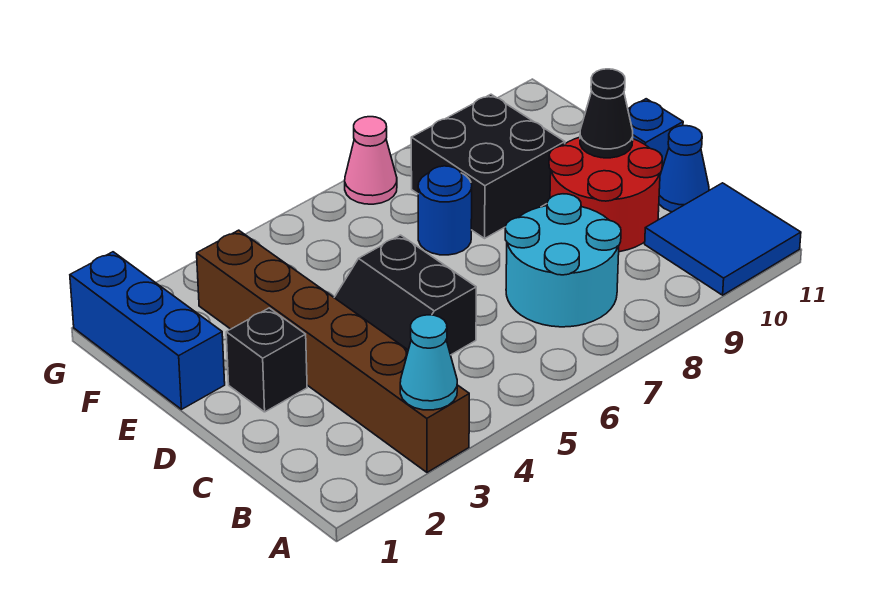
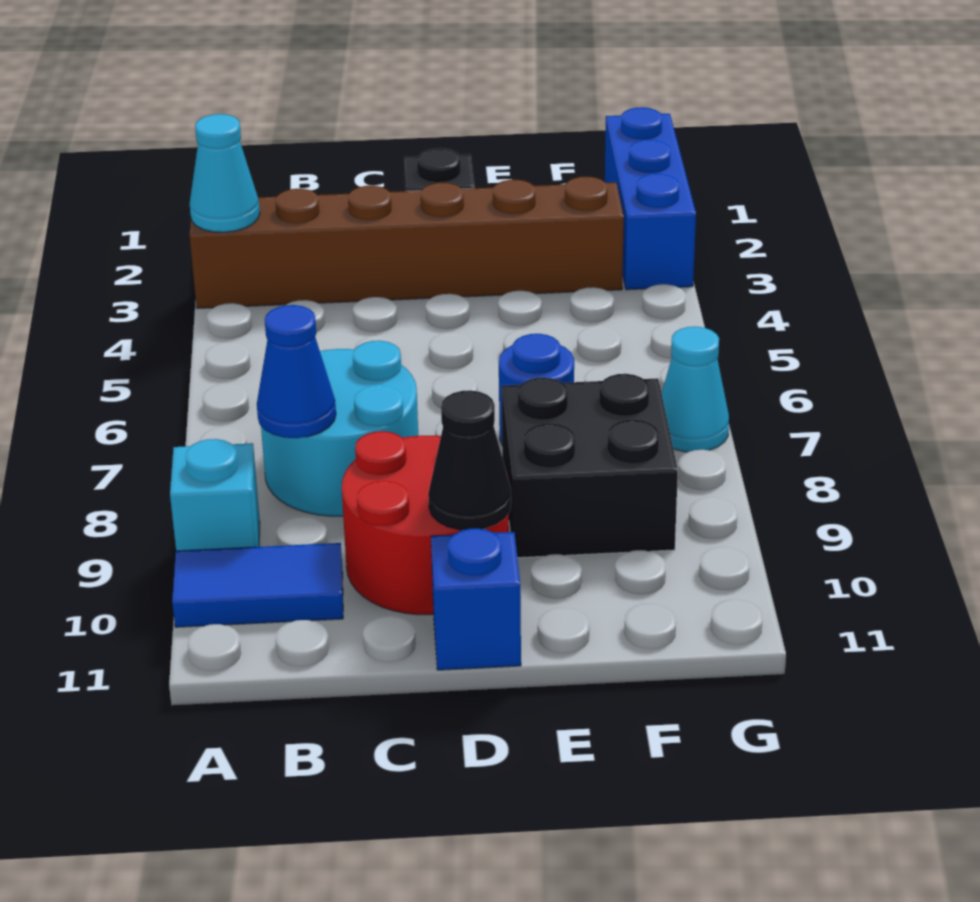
none -> cyan brick A9 level 1
blue tile A10:B11 level 1 -> blue tile A10:B10 level 1
black slope C4:D5 level 1 top 5 -> none
blue cone C11 level 1 -> blue cone B8 level 2
blue brick E1:G1 level 1 -> blue brick G1:G3 level 1
pink cone G7 level 1 -> cyan cone G7 level 1

